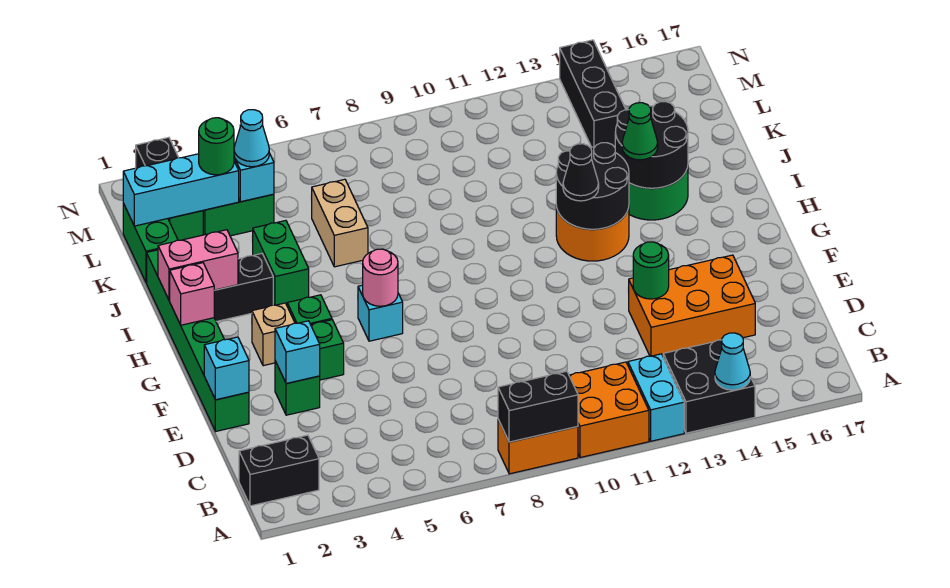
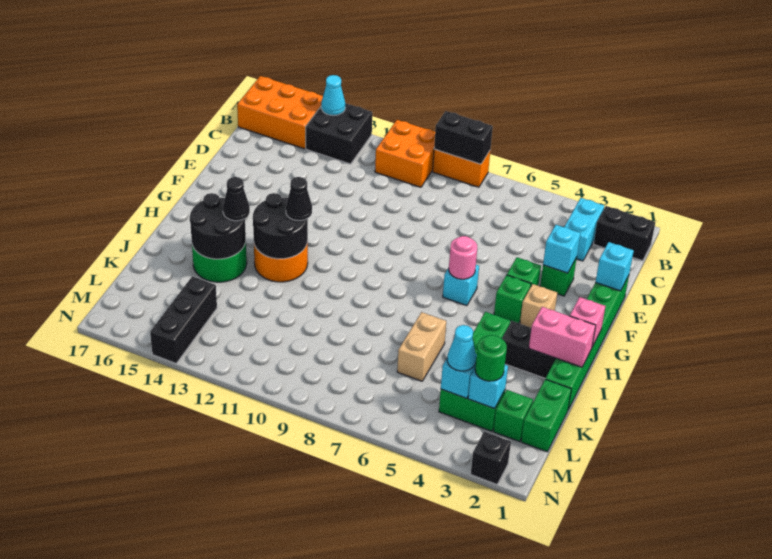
cyan brick A12:B12 level 1 -> cyan brick B3:C3 level 1
orange brick D13:E15 level 1 -> orange brick A15:B17 level 1
green round brick E13 level 2 -> none
green cone I14 level 3 -> black cone I14 level 3
cyan brick L1:L3 level 2 -> cyan brick L3 level 2

